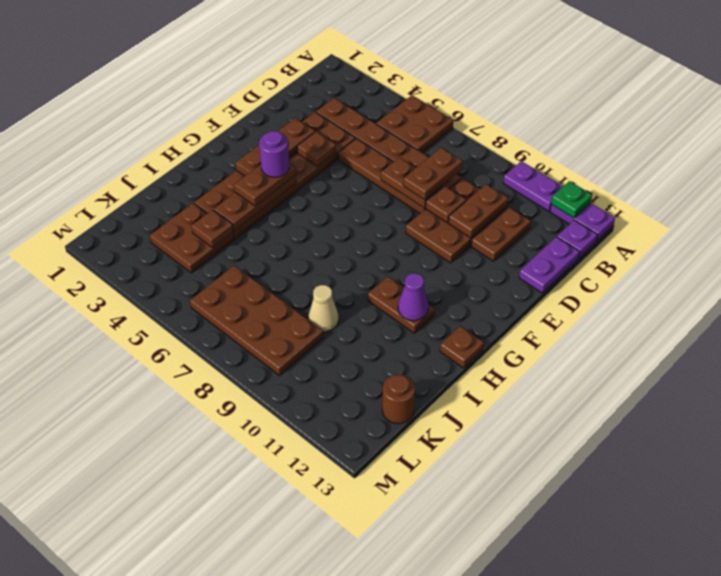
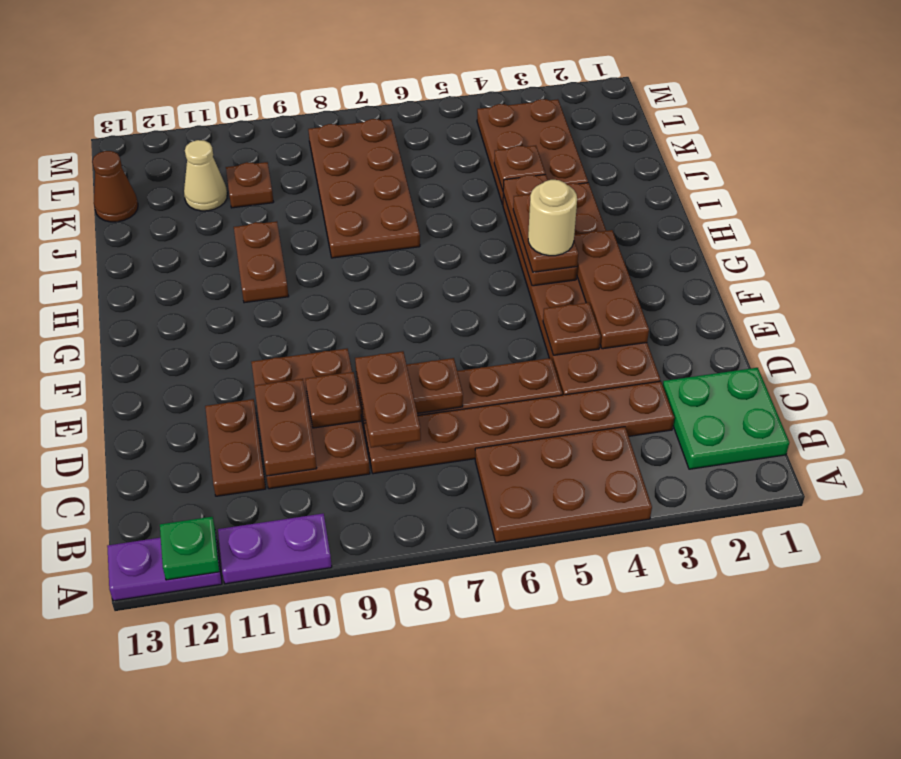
brown plate A5:B6 level 1 -> brown plate A4:B6 level 1
none -> green plate B1:C2 level 1
purple plate B13 level 1 -> none
purple plate C13:D13 level 1 -> none
purple round brick G4 level 4 -> tan round brick G4 level 4
brown plate H10:H11 level 1 -> brown plate H10:I10 level 1
purple cone H11 level 2 -> none
brown plate H13 level 1 -> brown plate K10 level 1
brown plate J3:K4 level 1 -> brown plate J3:L4 level 1
tan cone J9 level 1 -> tan cone K11 level 1
brown plate K6:L9 level 1 -> brown plate I7:L8 level 1
brown round brick K13 level 1 -> brown cone K13 level 1

